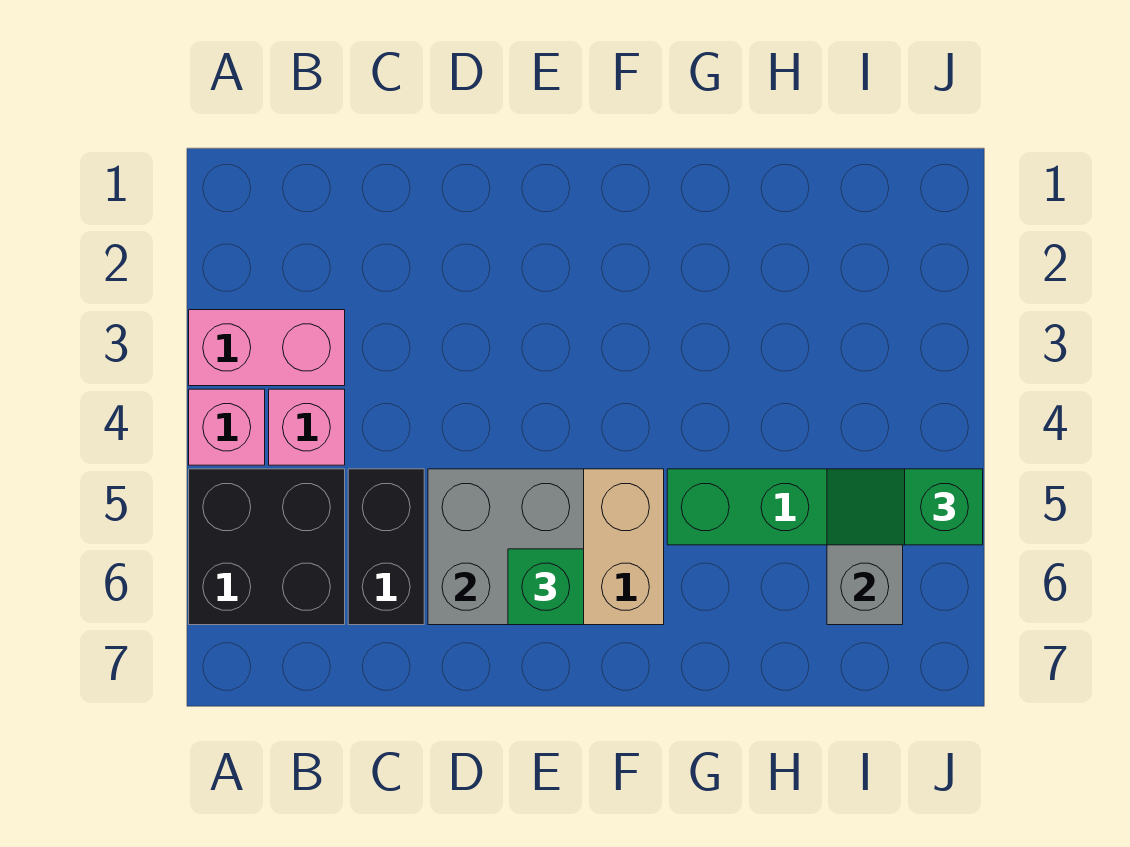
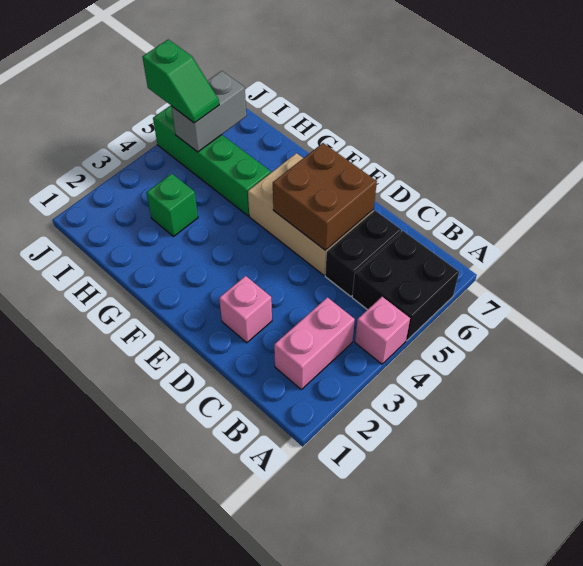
pink brick A3:B3 level 1 -> pink brick B2:B3 level 1
pink brick B4 level 1 -> pink brick D2 level 1
grey brick D5:E6 level 2 -> brown brick D5:E6 level 2
green brick E6 level 3 -> green brick H3 level 1

